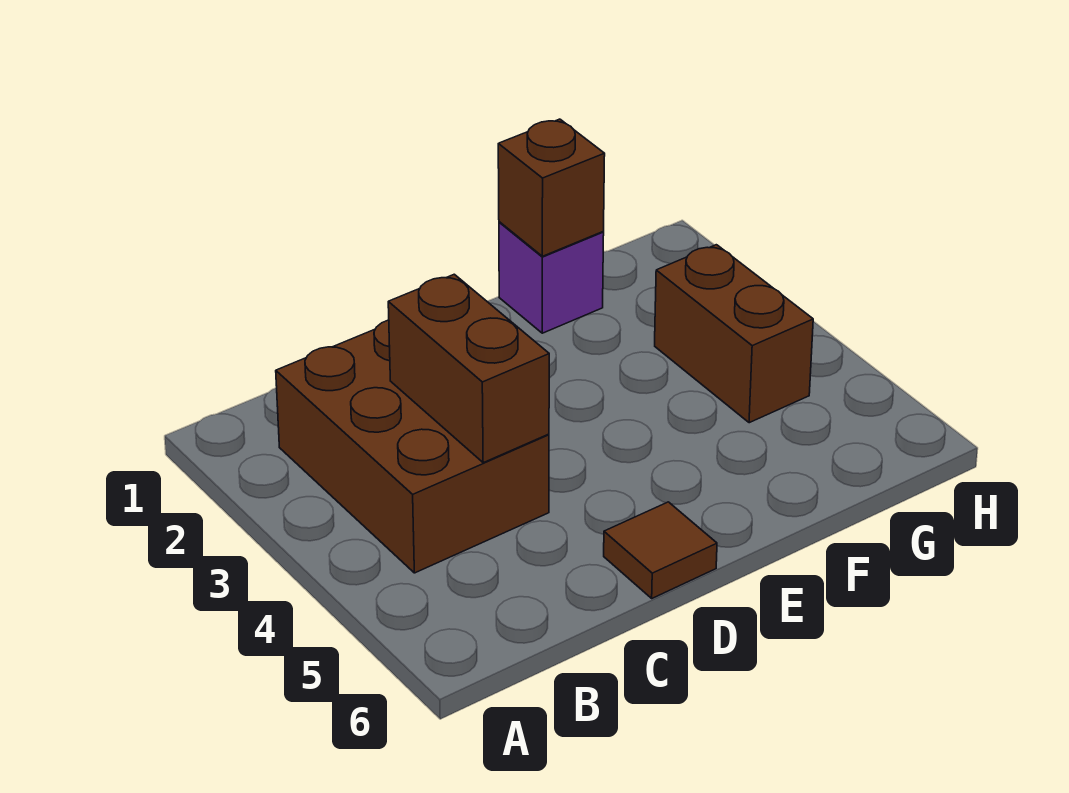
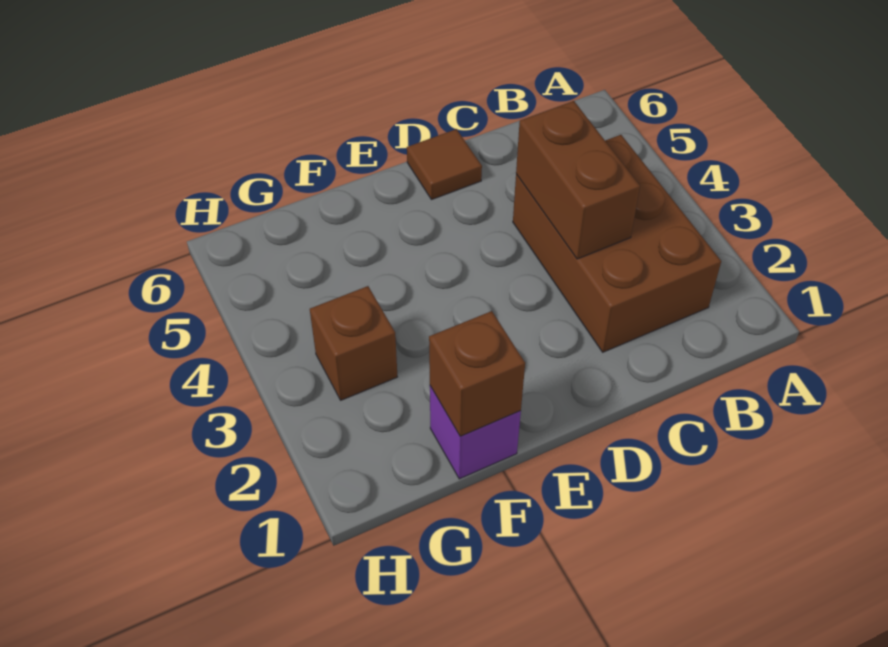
brown brick G3:G4 level 1 -> brown brick G3 level 1

